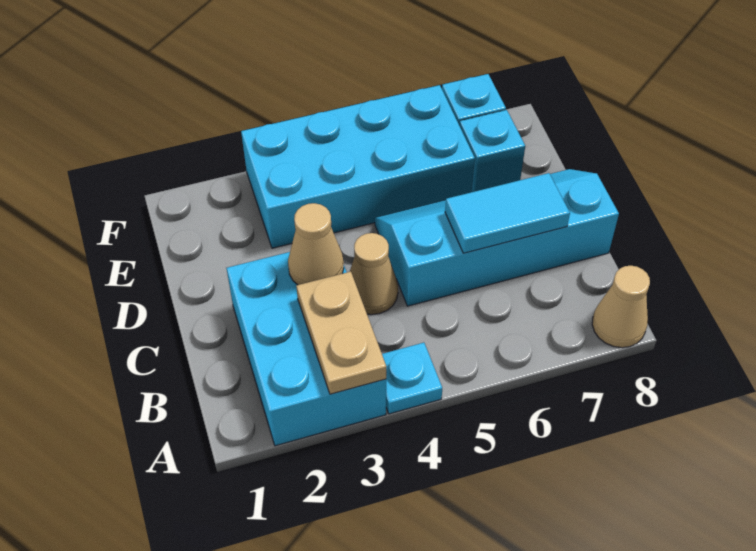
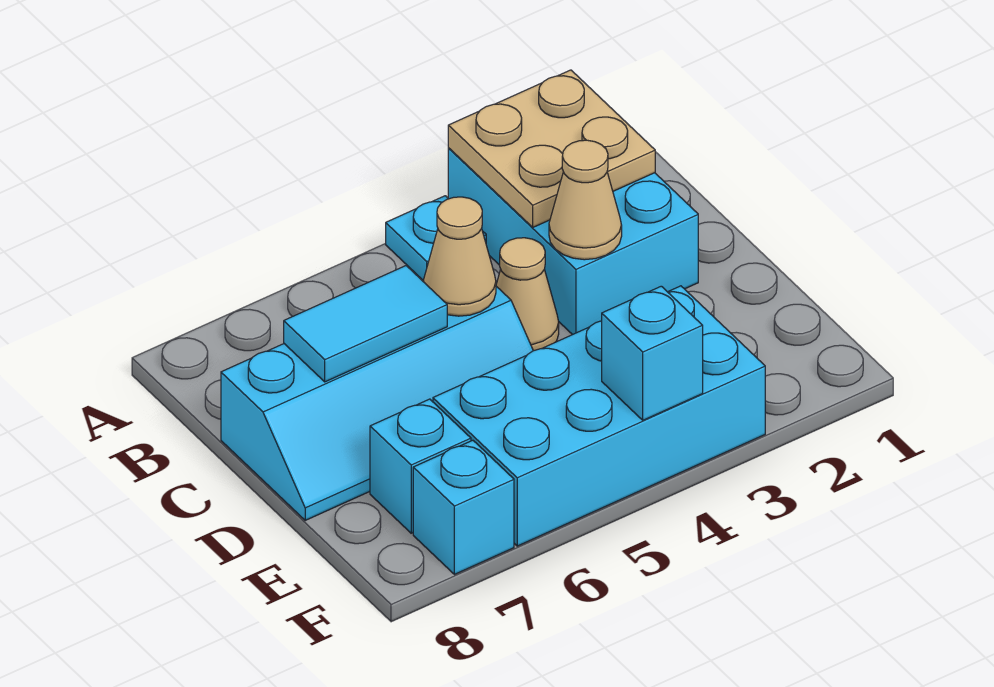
tan plate A3:B3 level 2 -> tan plate A2:B3 level 2
tan cone A8 level 1 -> tan cone C5 level 2
none -> cyan brick F4 level 2

